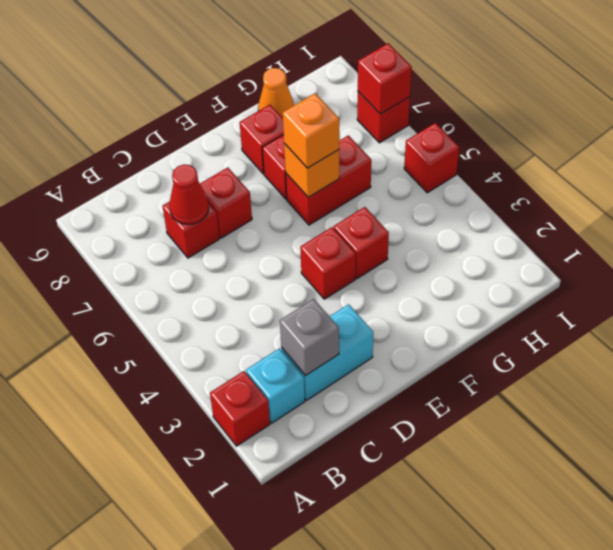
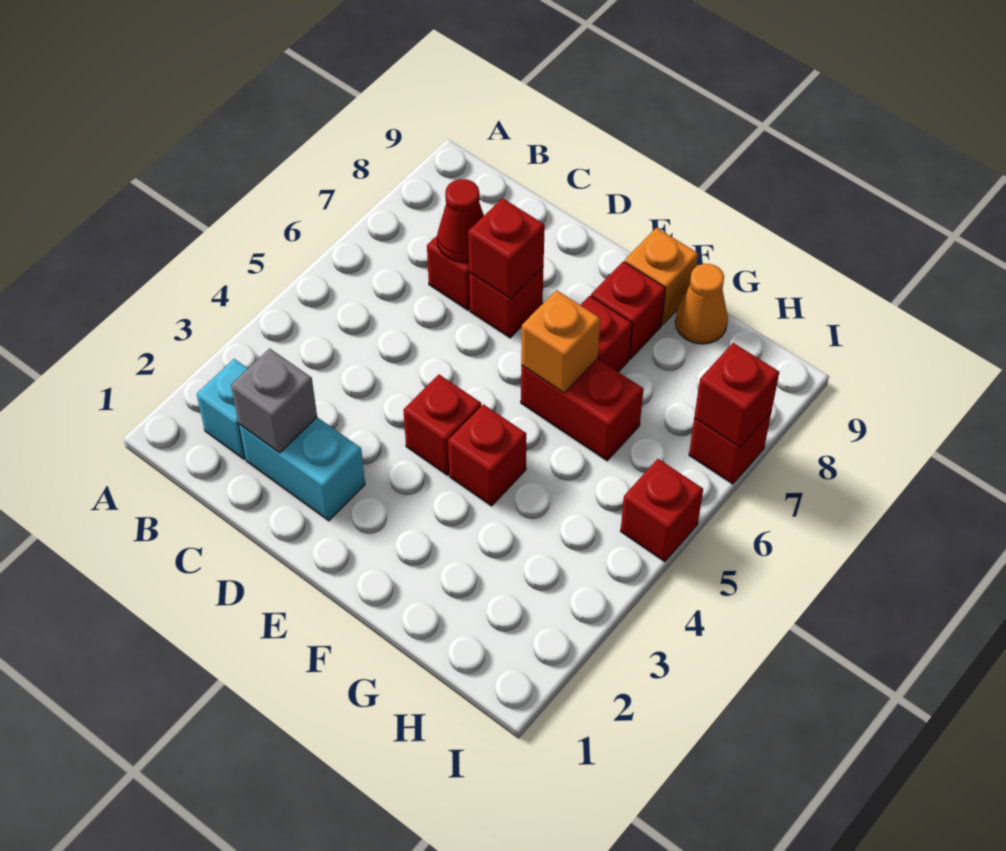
red brick A2 level 1 -> red brick D7 level 2
orange brick F6 level 3 -> orange brick F9 level 1

